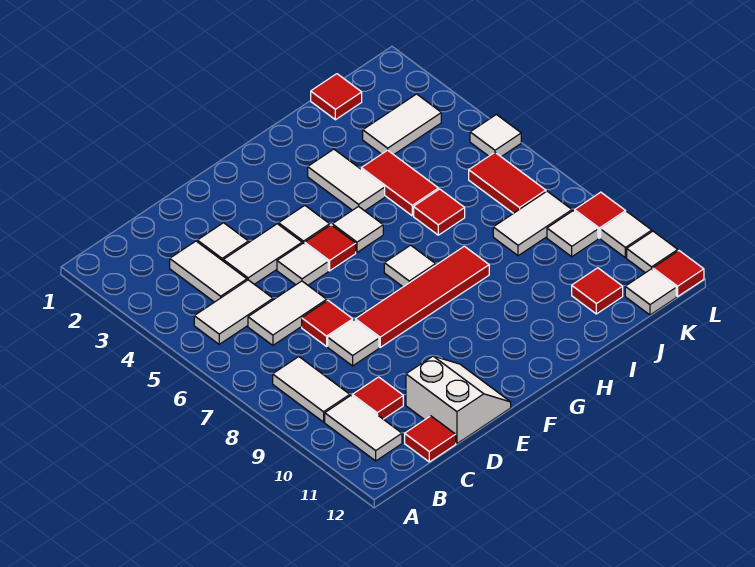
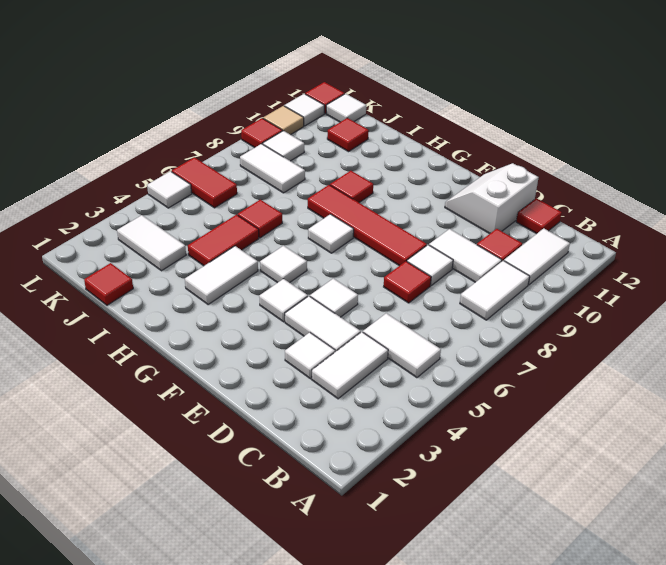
white tile C6:D6 level 1 -> white tile C9:D9 level 1
red tile F5 level 1 -> red tile H9 level 1
red tile K6:K7 level 1 -> red tile K6:L6 level 1
white tile L10 level 1 -> tan tile L10 level 1

